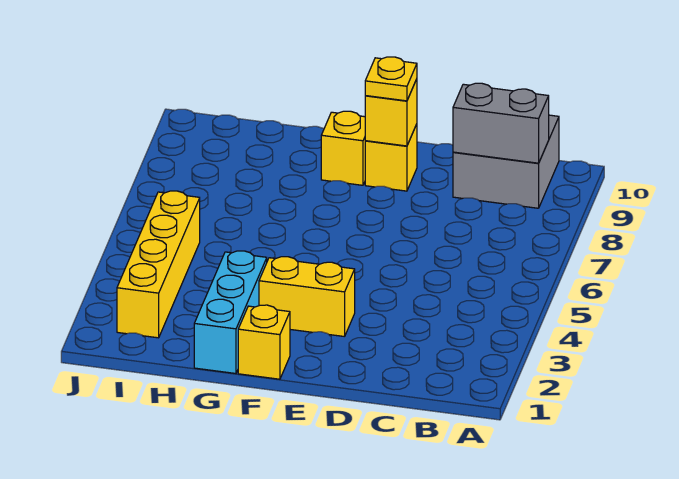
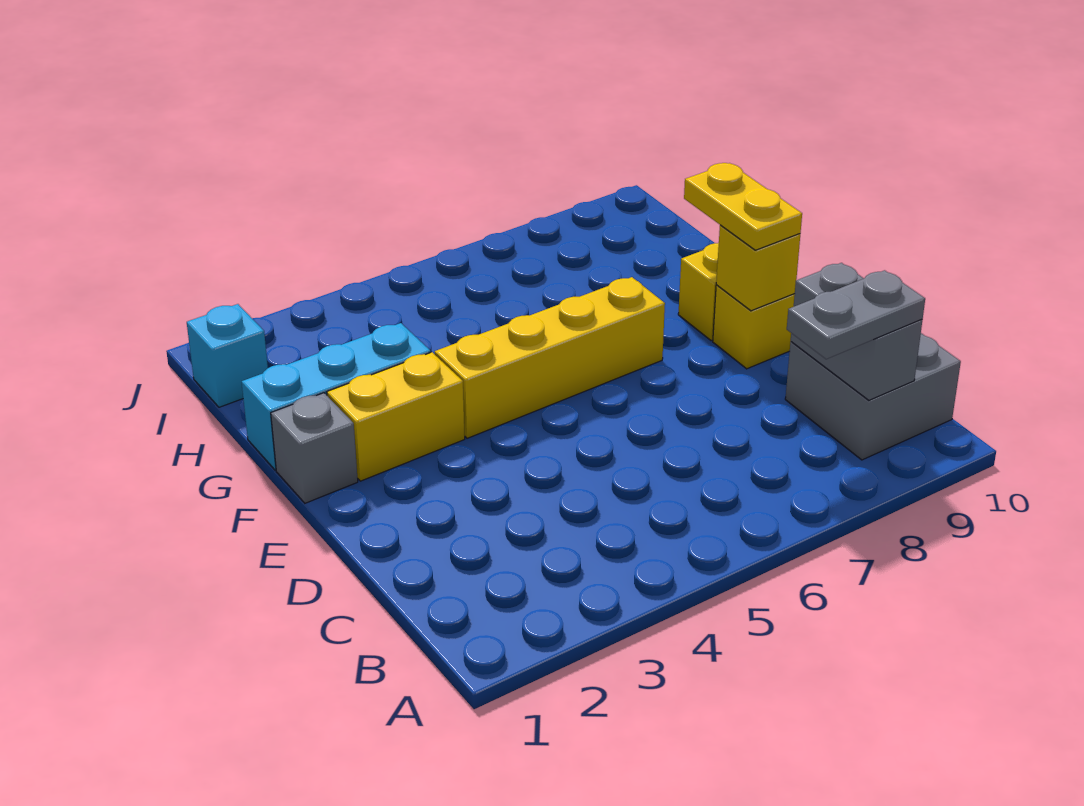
none -> grey plate B8:B9 level 3
yellow brick E3:F3 level 1 -> yellow brick F2:F3 level 1
yellow plate E9 level 3 -> yellow plate E9:F9 level 3
yellow brick F1 level 1 -> grey brick F1 level 1
none -> cyan brick I1 level 1
yellow brick I2:I5 level 1 -> yellow brick F4:F7 level 1

